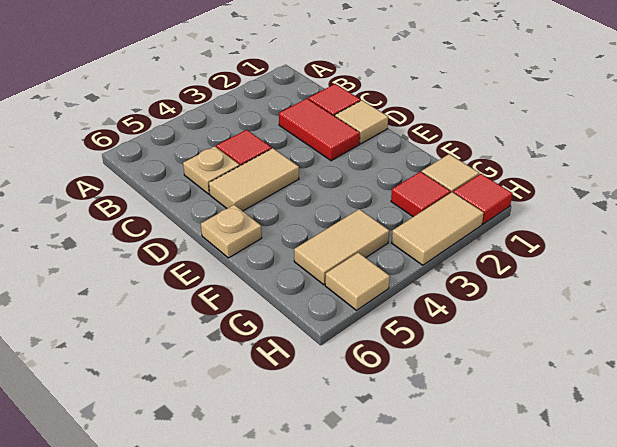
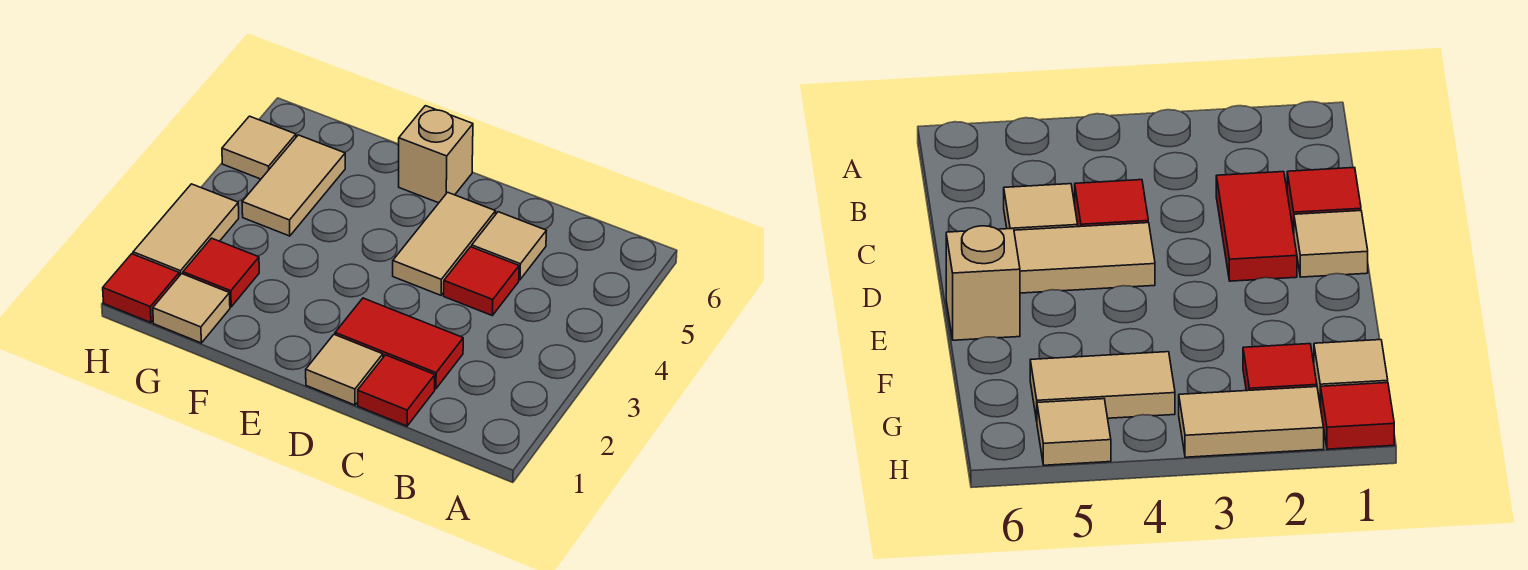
tan plate C5 level 1 -> tan tile C5 level 1
tan plate E6 level 1 -> tan brick E6 level 1

